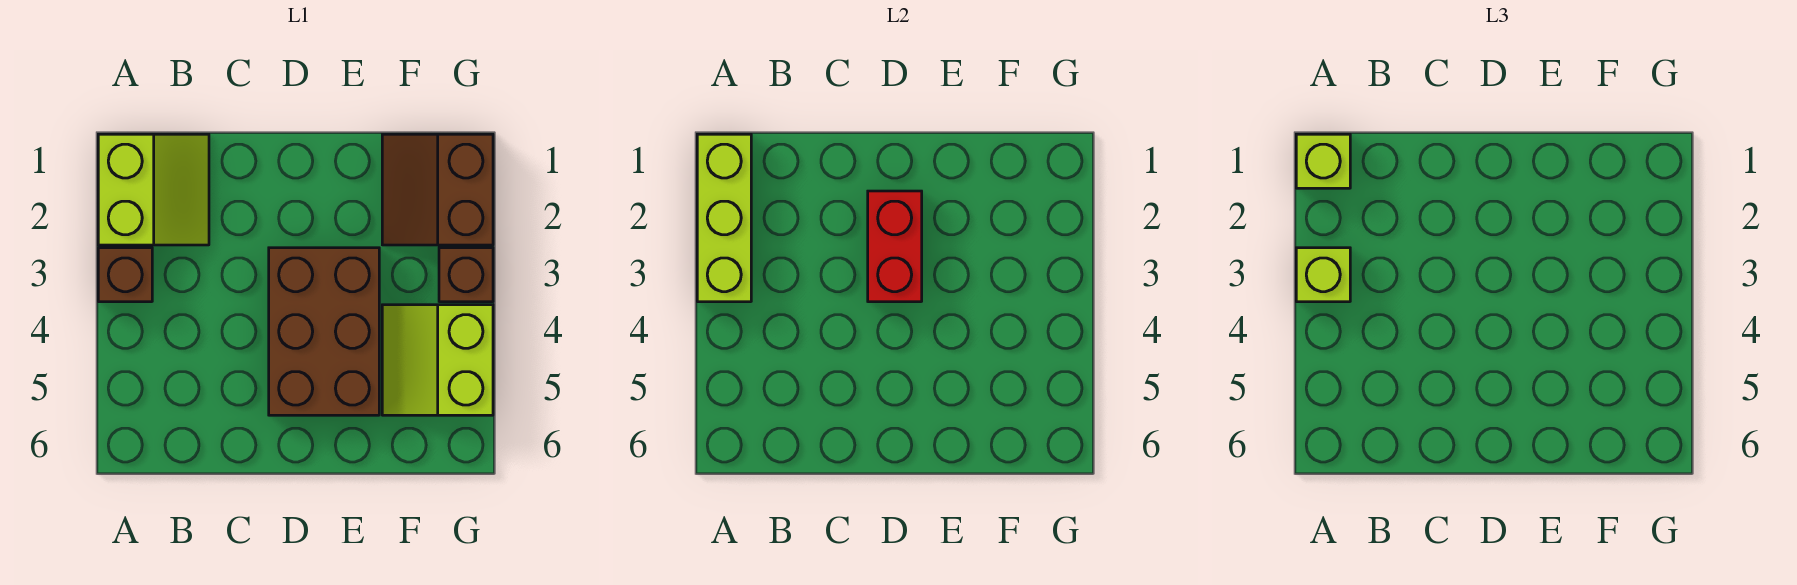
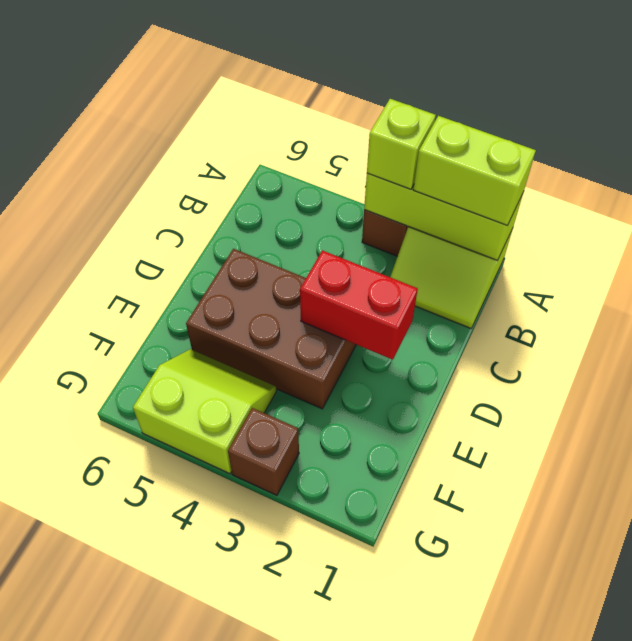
lime brick A1 level 3 -> lime brick A1:A2 level 3
brown slope F1:G2 level 1 top G -> none

